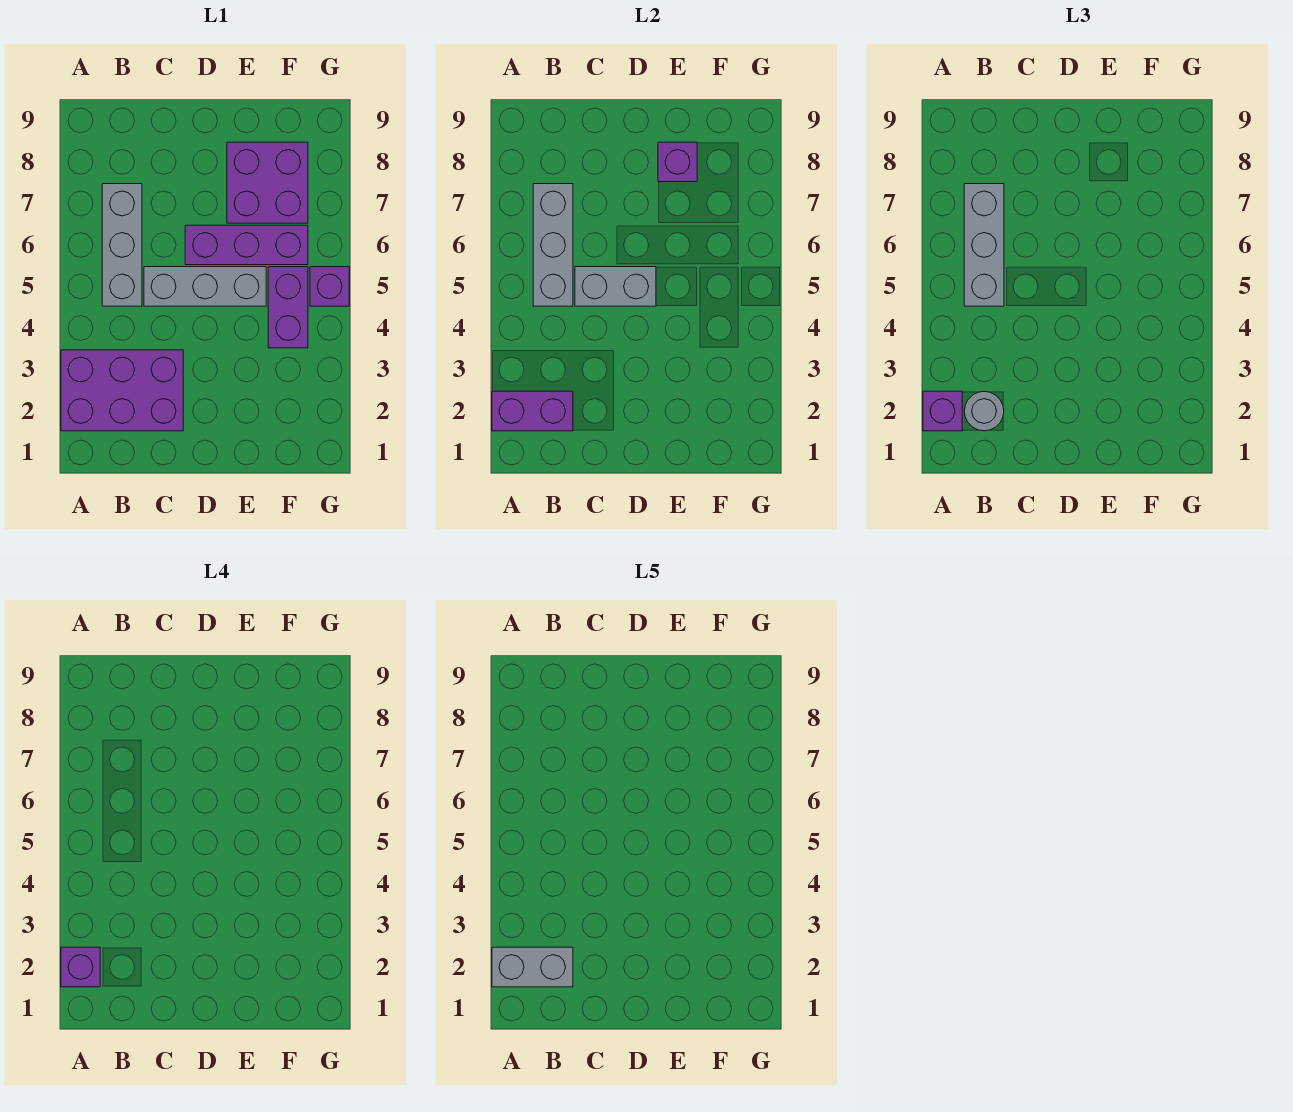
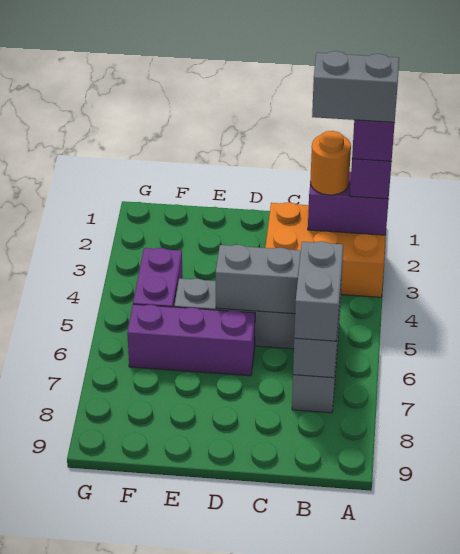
purple brick A2:C3 level 1 -> orange brick A2:C3 level 1
grey round brick B2 level 3 -> orange round brick B2 level 3
grey brick B5:B7 level 3 -> grey brick B6:B7 level 3
purple brick E7:F8 level 1 -> none
purple brick E8 level 2 -> none
purple brick G5 level 1 -> none

